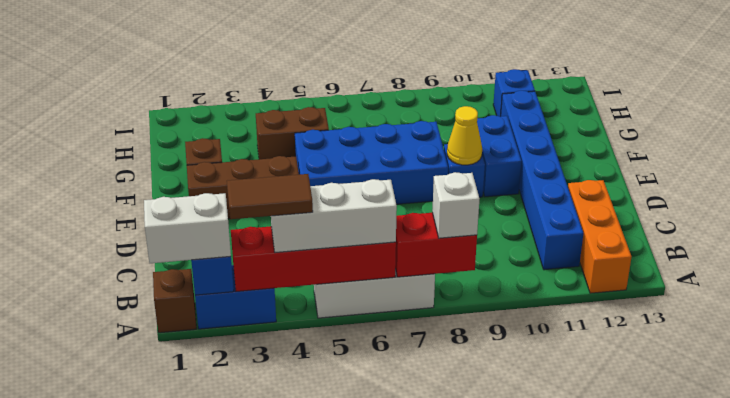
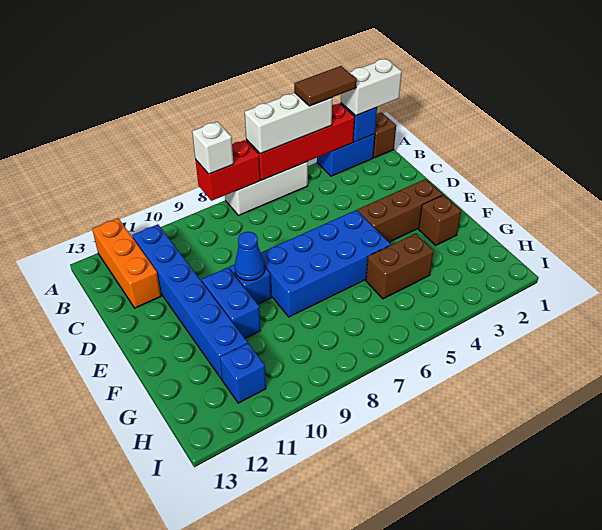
yellow cone E9 level 2 -> blue cone E9 level 2

